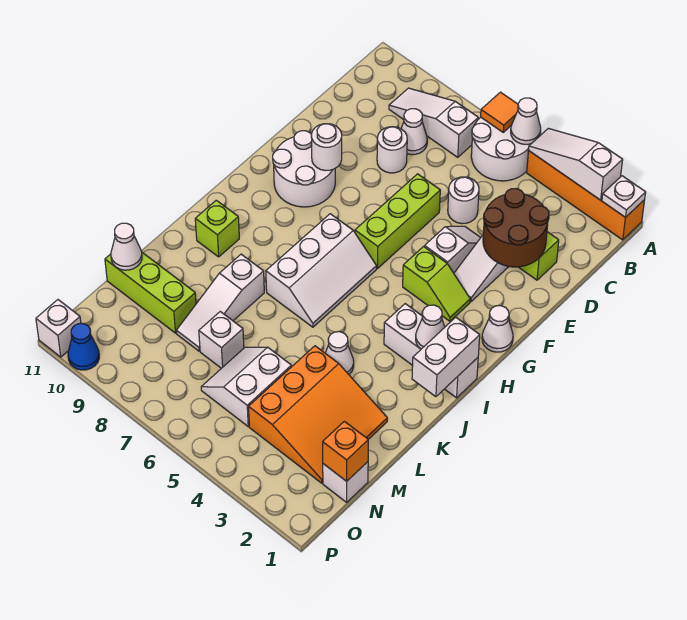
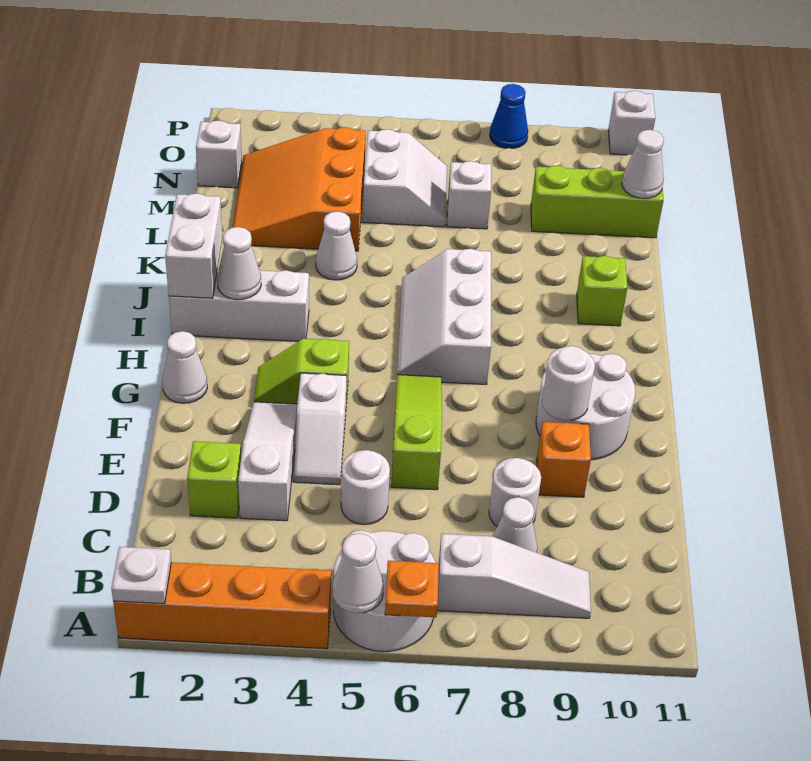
white slope A2:A4 level 2 top 2 -> none
orange tile A6 level 2 -> orange plate A6 level 2
brown round brick D2:E3 level 2 -> none
lime brick E6:G6 level 1 -> lime slope E6:G6 level 1 top E
white slope K8:M8 level 1 top K -> none
orange brick N1 level 2 -> orange brick E9 level 1
blue cone P10 level 1 -> blue cone P8 level 1

